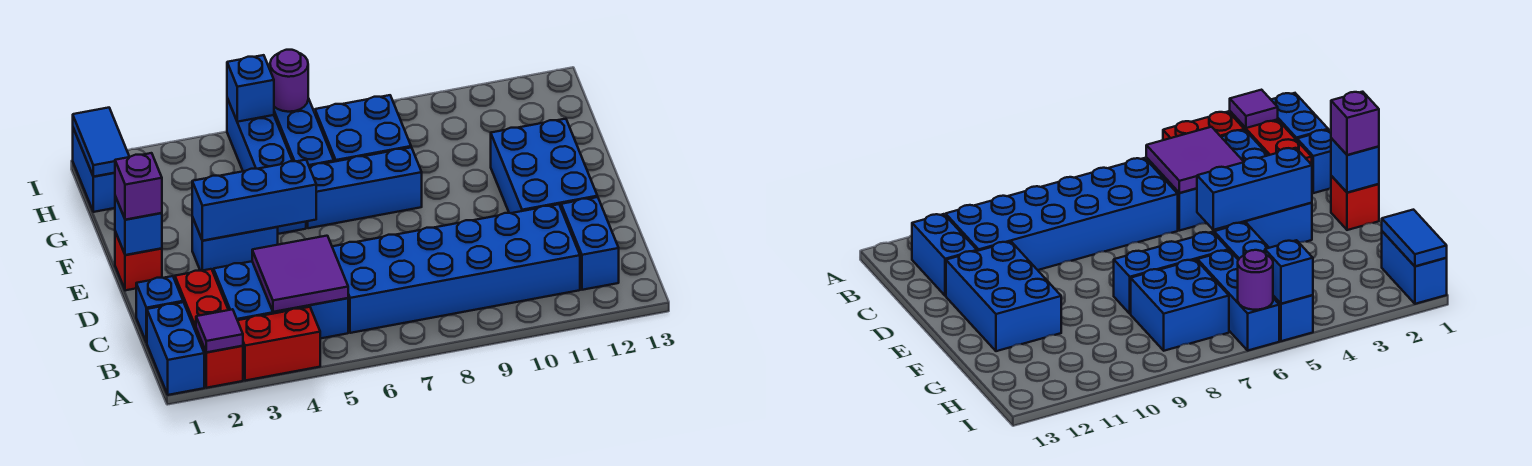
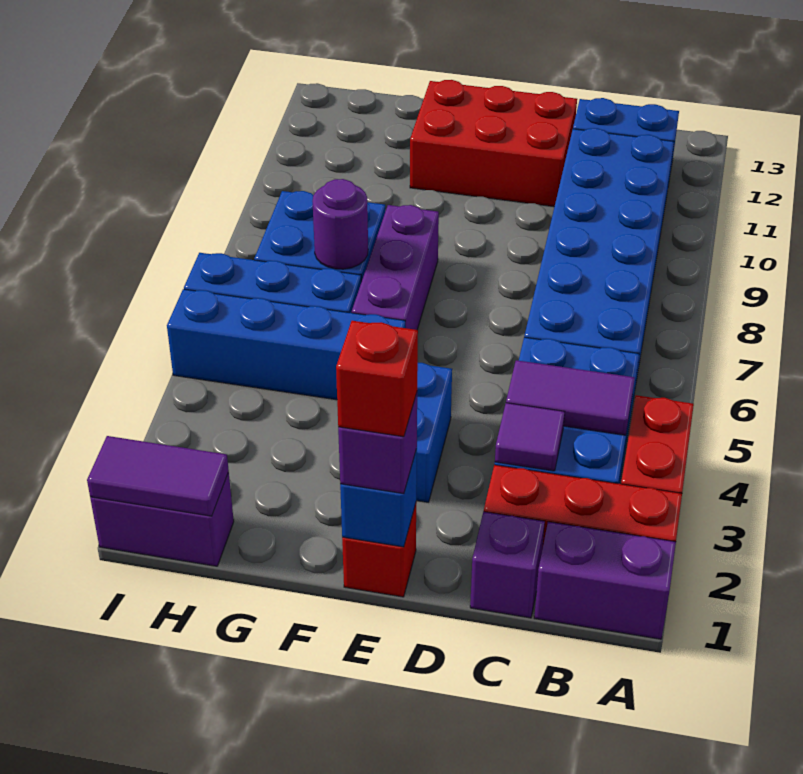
blue brick A1:B1 level 1 -> purple brick A1:B1 level 1
purple tile A2 level 2 -> purple tile C3 level 2
purple tile B4:C5 level 2 -> purple tile B4:C4 level 2
blue brick C1 level 1 -> purple brick C1 level 1
blue brick D11:F12 level 1 -> red brick D11:F12 level 1
none -> red brick E1 level 4
blue brick E3:E5 level 2 -> none
blue brick F6:F8 level 1 -> purple brick F6:F8 level 1
blue brick H1:I1 level 1 -> purple brick H1:I1 level 1
blue tile H1:I1 level 2 -> purple tile H1:I1 level 2
blue brick I5 level 2 -> none
purple round brick I6 level 2 -> purple round brick G7 level 2

